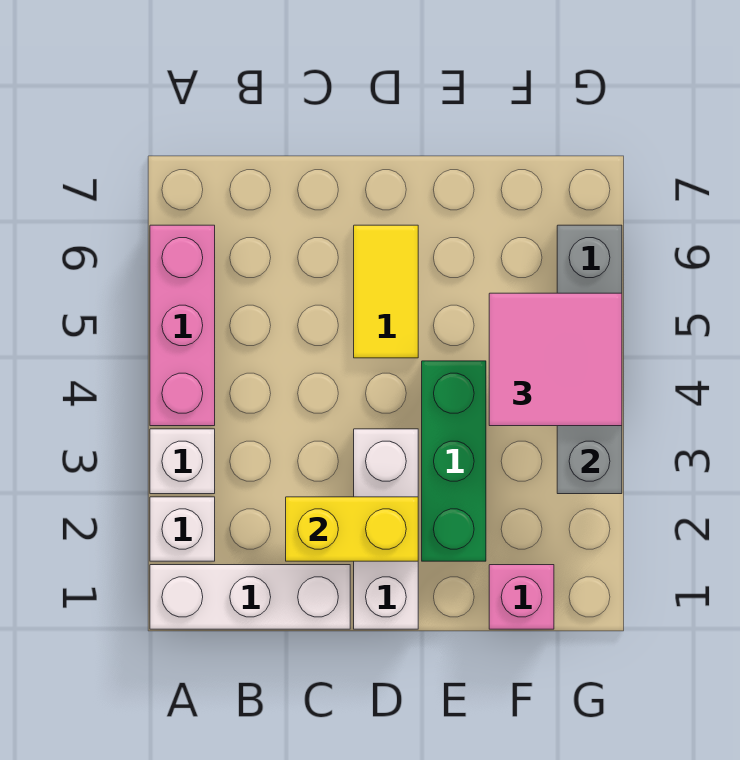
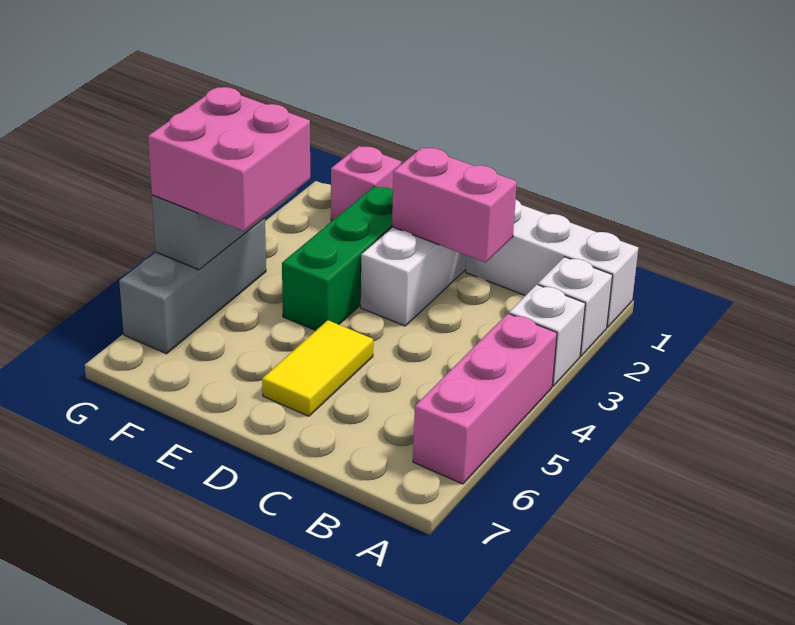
yellow brick C2:D2 level 2 -> pink brick C2:D2 level 2
pink tile F4:G5 level 3 -> pink brick F4:G5 level 3

